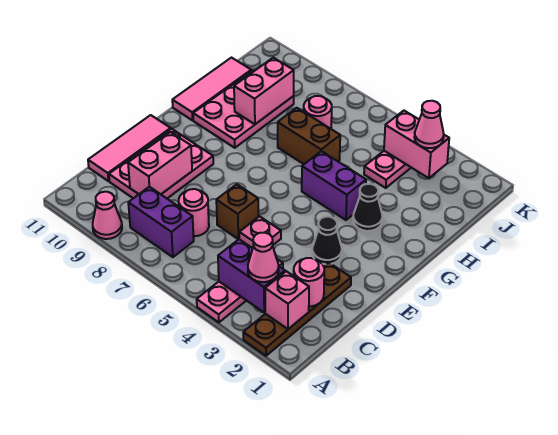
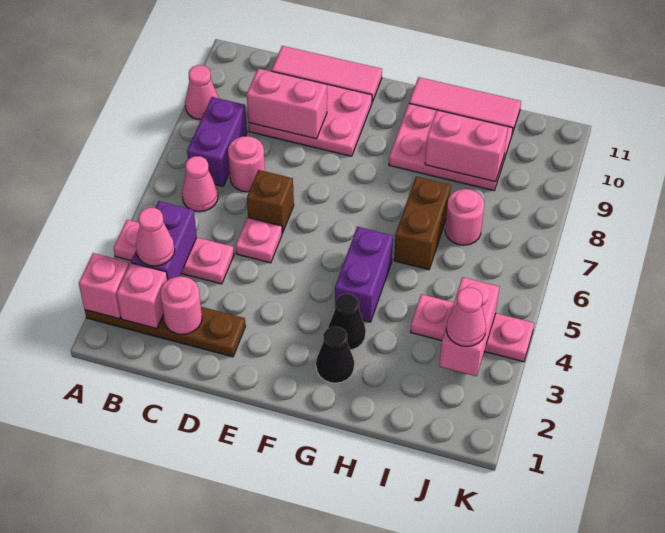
none -> pink brick A2 level 2
none -> pink cone B6 level 1
black cone E3 level 1 -> black cone G2 level 1

